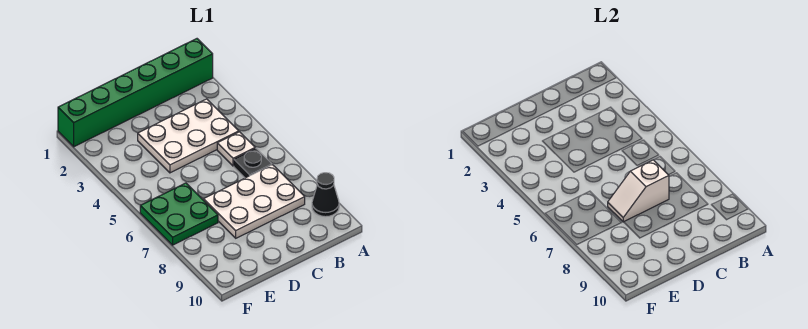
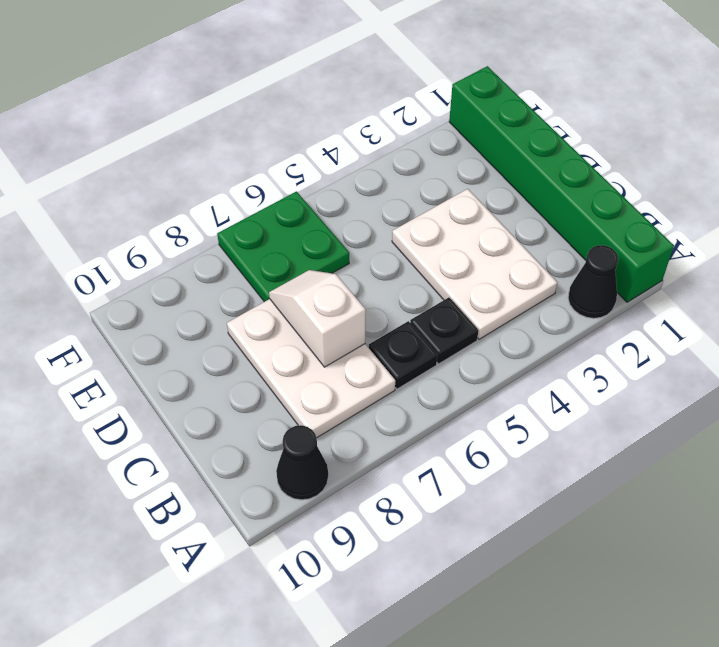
none -> black cone A2 level 1
white plate B5 level 1 -> black plate B5 level 1

